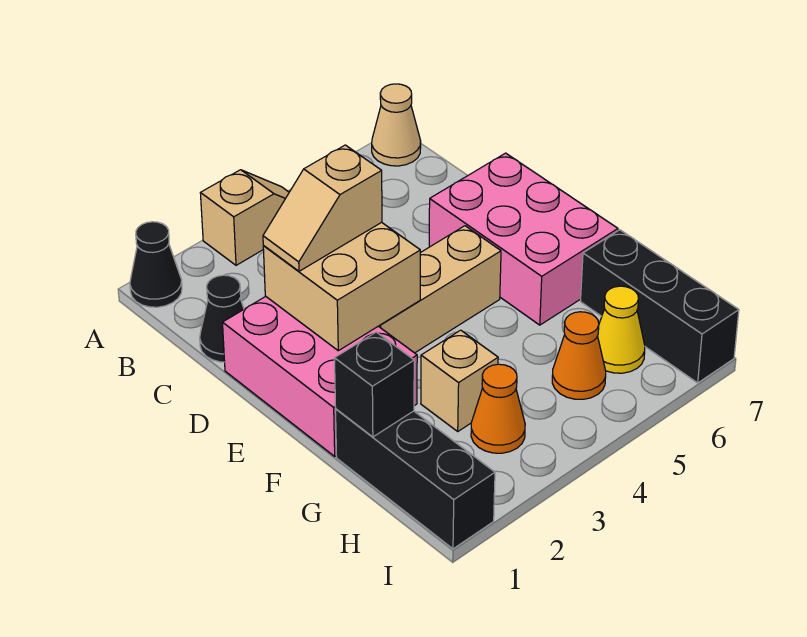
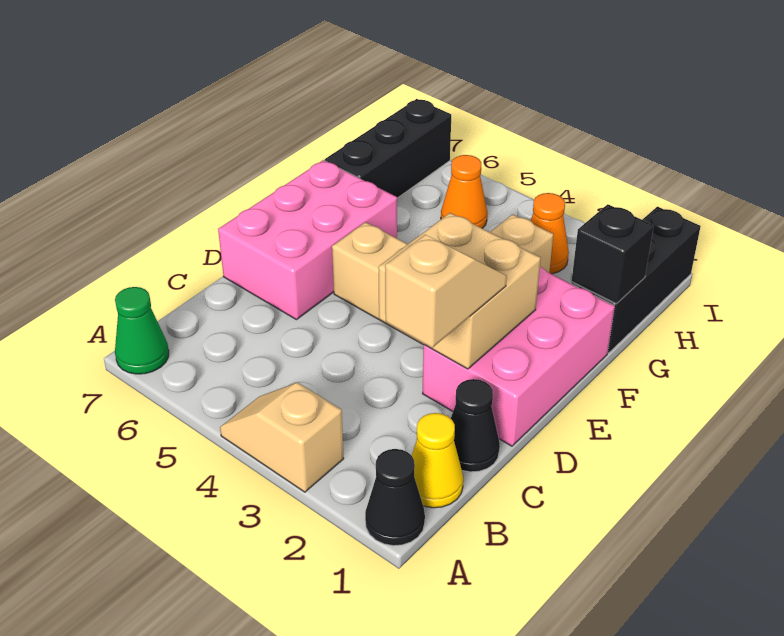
tan cone A7 level 1 -> green cone A7 level 1
tan slope D2:D3 level 3 top 3 -> tan slope C2:D2 level 3 top C
yellow cone H6 level 1 -> yellow cone B1 level 1

